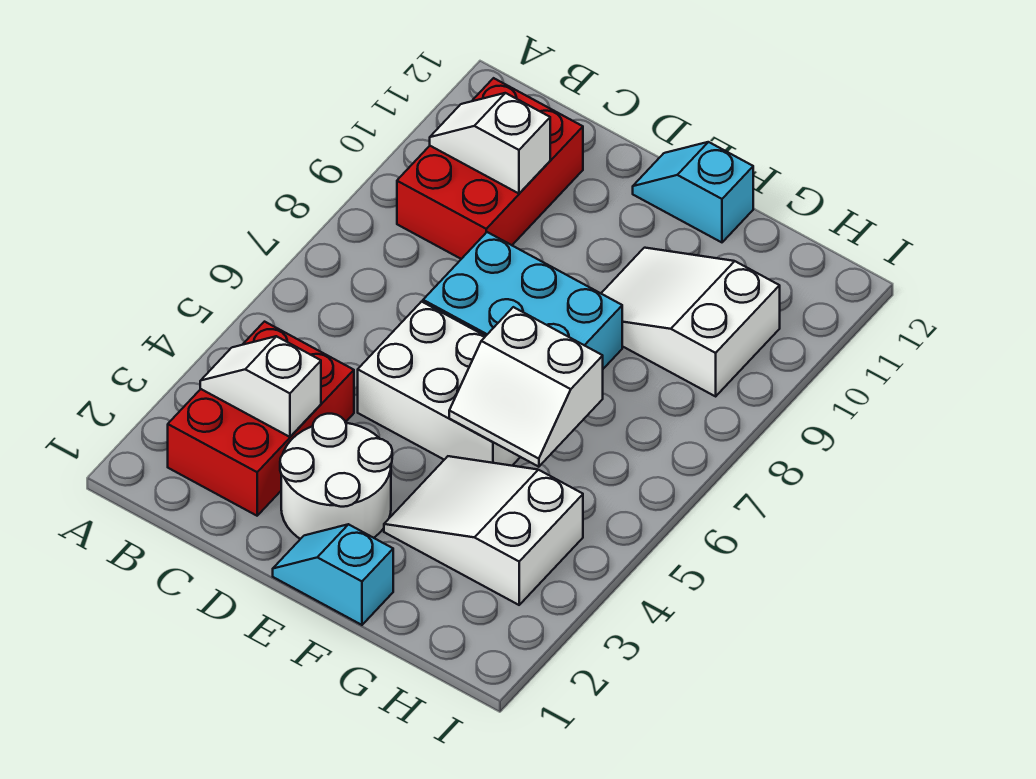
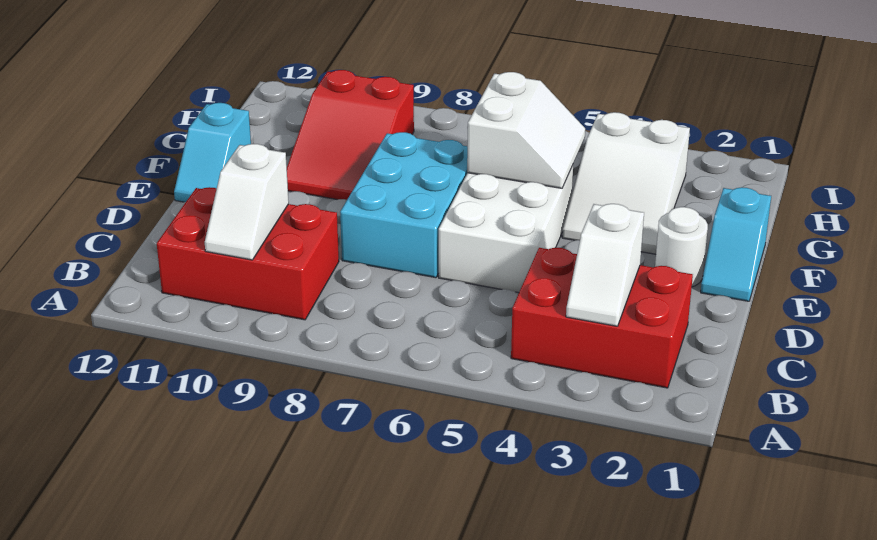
white round brick D2:E3 level 1 -> white round brick E2 level 1
white slope F9:H10 level 1 top H -> red slope F9:H10 level 1 top H

